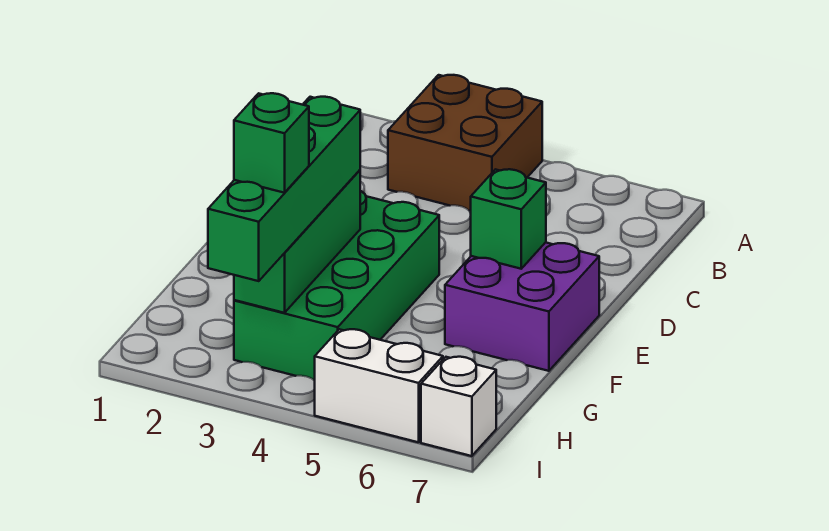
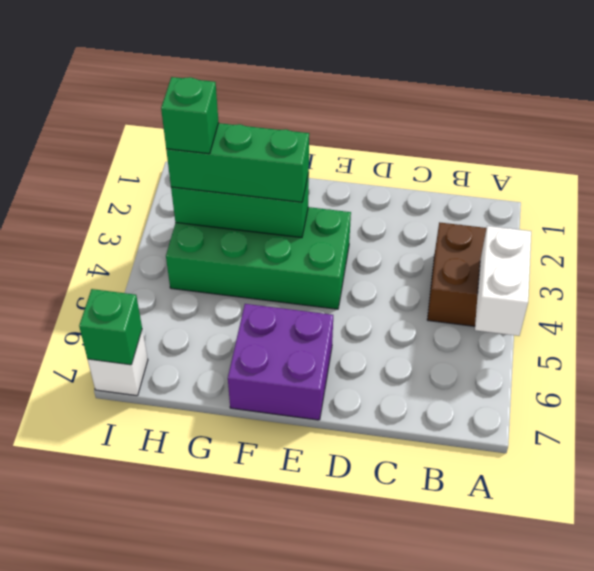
green brick E6 level 2 -> green brick I7 level 2
green brick F3:I3 level 3 -> green brick F3:H3 level 3
white brick I5:I6 level 1 -> white brick A4:A5 level 2

